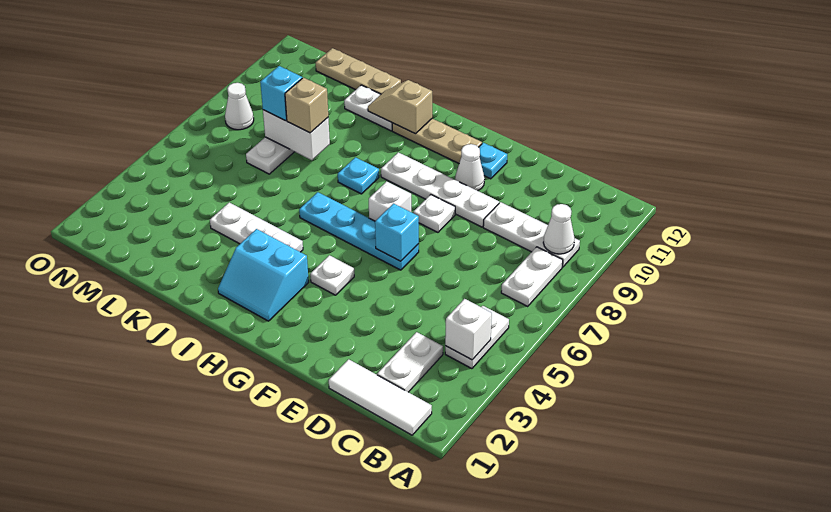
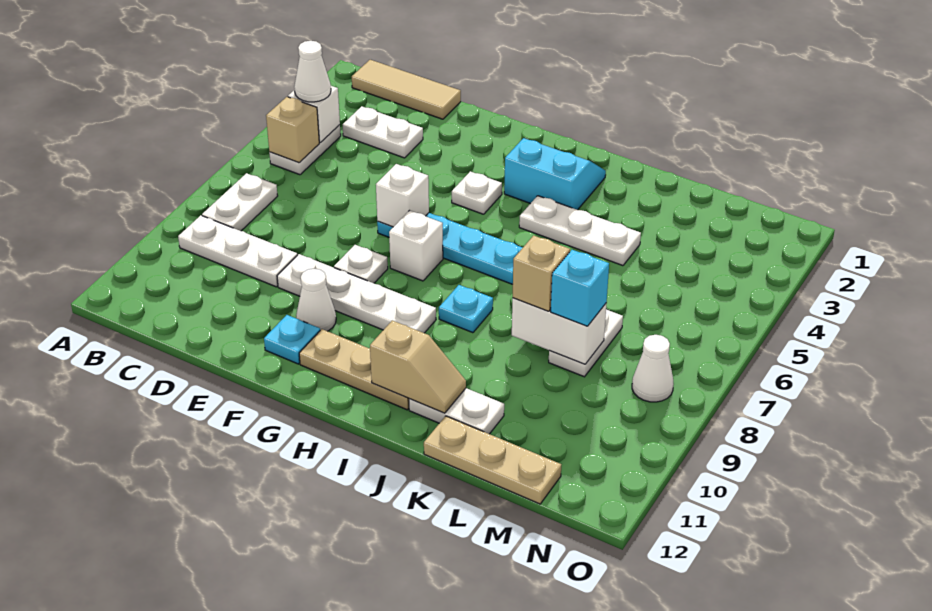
white tile B1:D1 level 1 -> tan tile B1:D1 level 1
none -> tan brick B5 level 2
white cone B9 level 2 -> white cone B4 level 3
white plate C2:C3 level 1 -> white plate C3:D3 level 1
cyan brick F6 level 2 -> white brick F6 level 2

